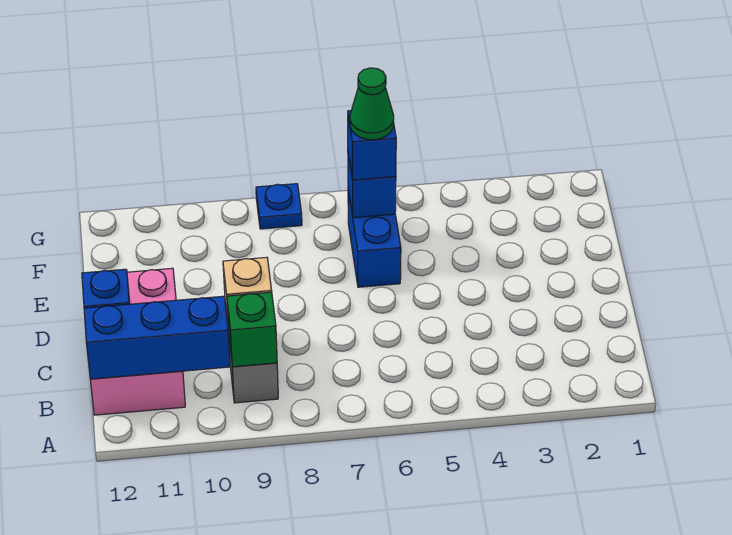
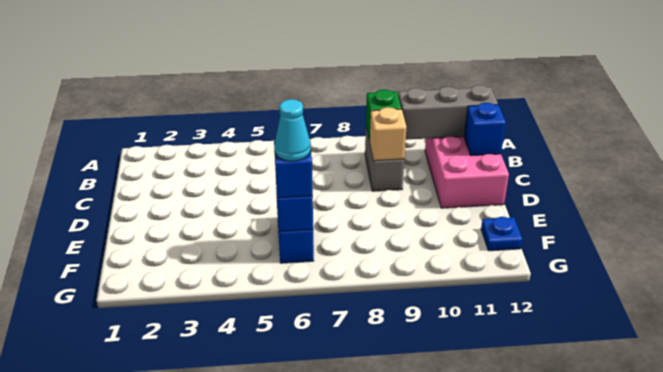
blue brick B10:B12 level 2 -> grey brick B10:B12 level 2
green cone F6 level 4 -> cyan cone F6 level 4
blue plate G8 level 1 -> blue plate F12 level 1

